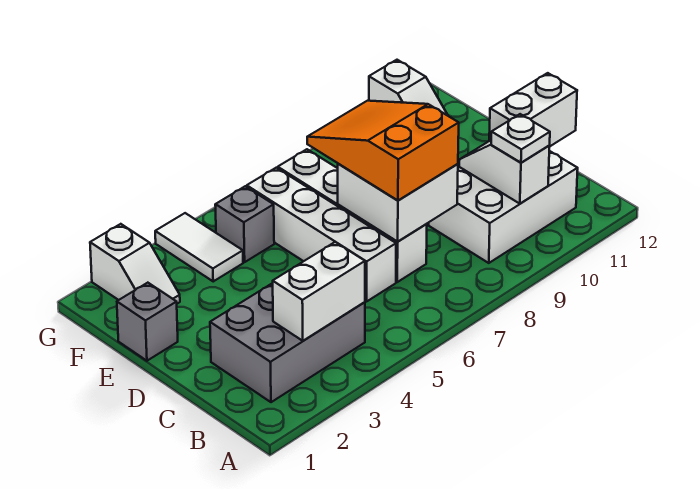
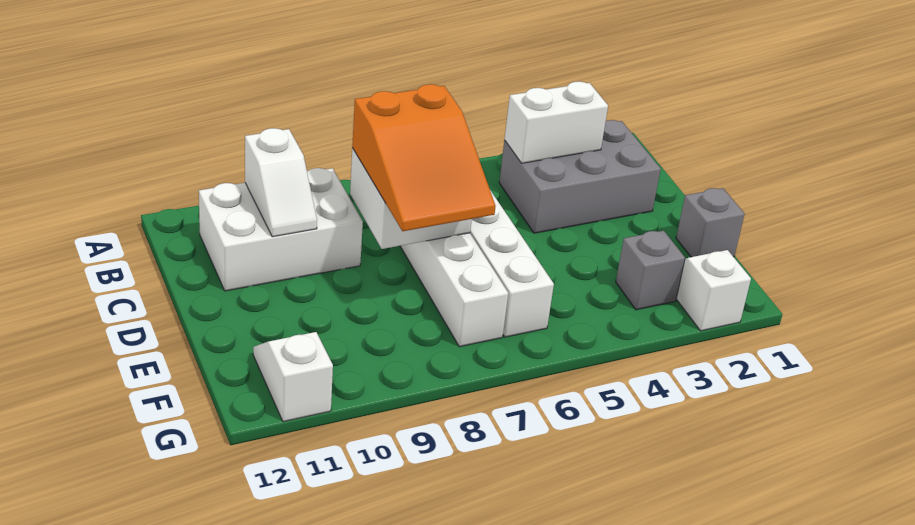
white plate B10 level 3 -> none
white brick C11:C12 level 2 -> none
white tile F4:G4 level 1 -> none
grey brick F5 level 1 -> grey brick F3 level 1

